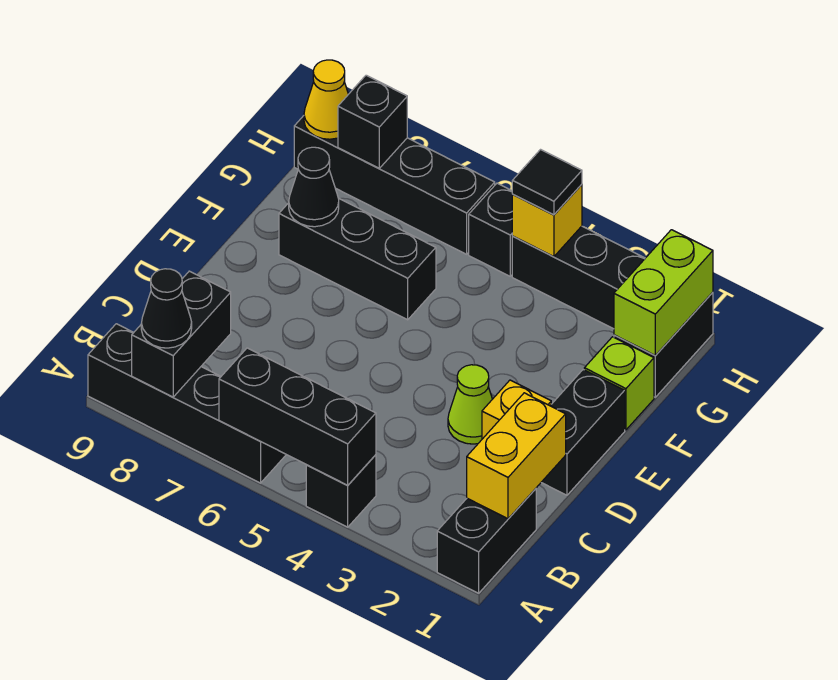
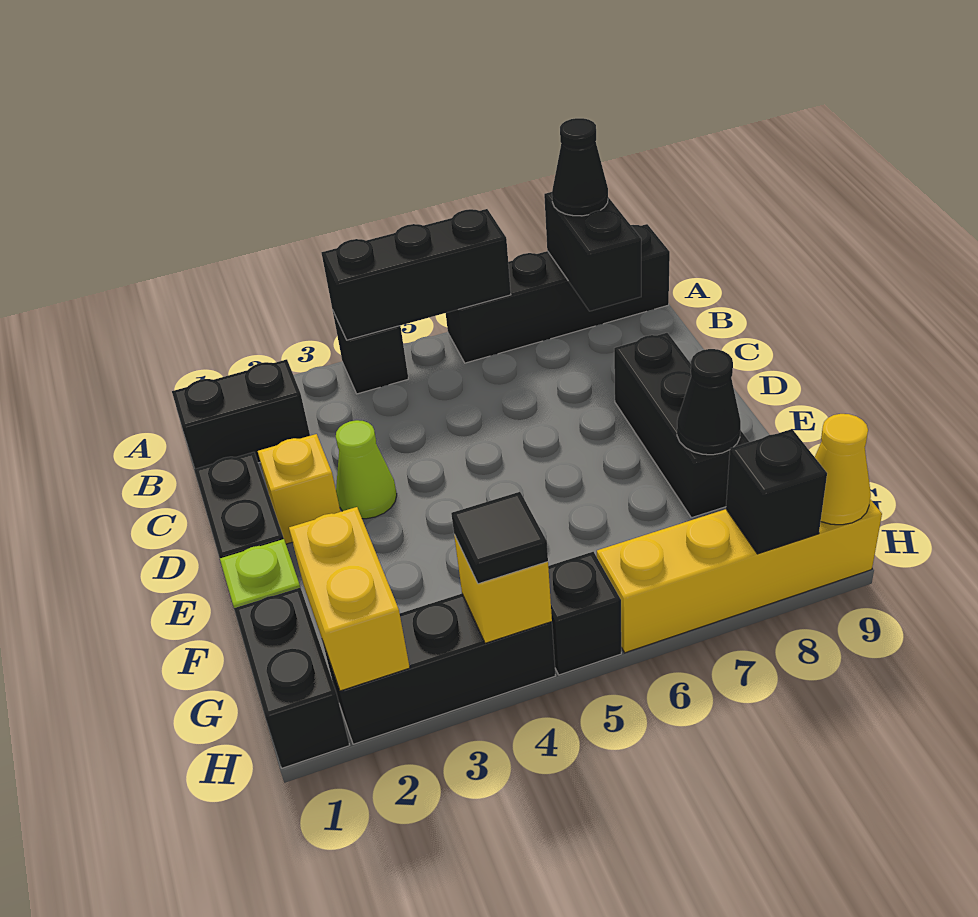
black brick A1:B1 level 1 -> black brick B1:B2 level 1
yellow brick B1:C1 level 2 -> yellow brick G2:H2 level 2
black brick F6:F8 level 1 -> black brick D8:F8 level 1
lime brick G1:H1 level 2 -> none
black brick H6:H9 level 1 -> yellow brick H6:H9 level 1

